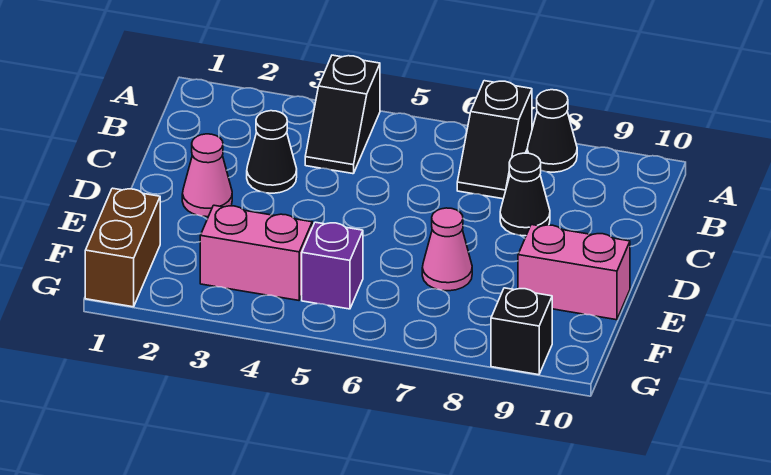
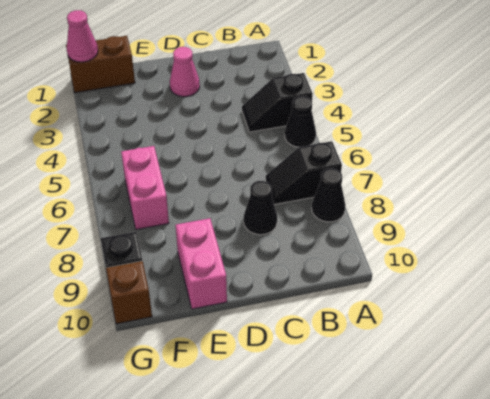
black cone C3 level 1 -> black cone A5 level 1
pink cone E7 level 1 -> pink cone G1 level 2
pink brick F3:F4 level 1 -> pink brick F6:F7 level 1
purple brick F5 level 1 -> none
none -> brown brick G10 level 1

